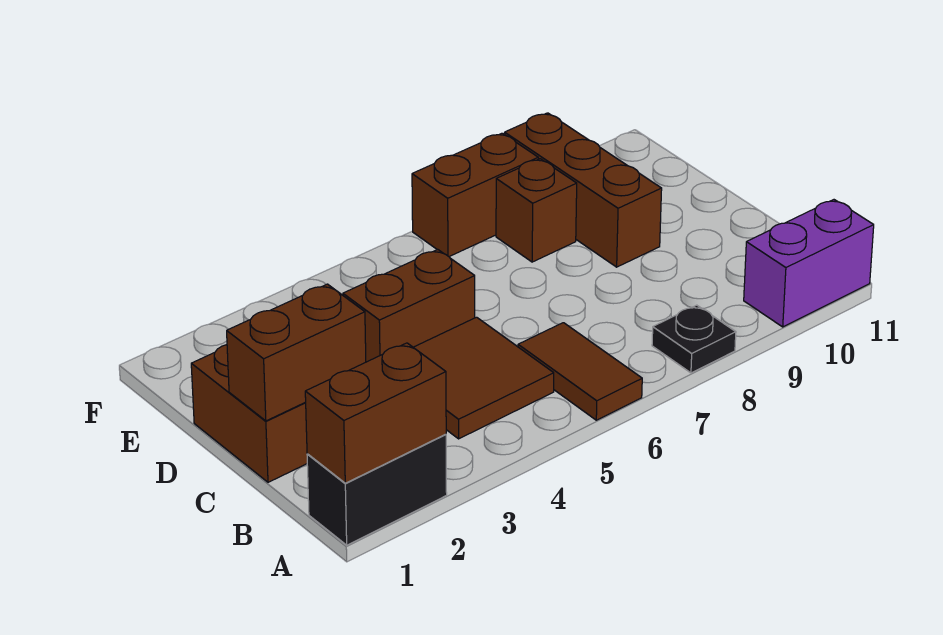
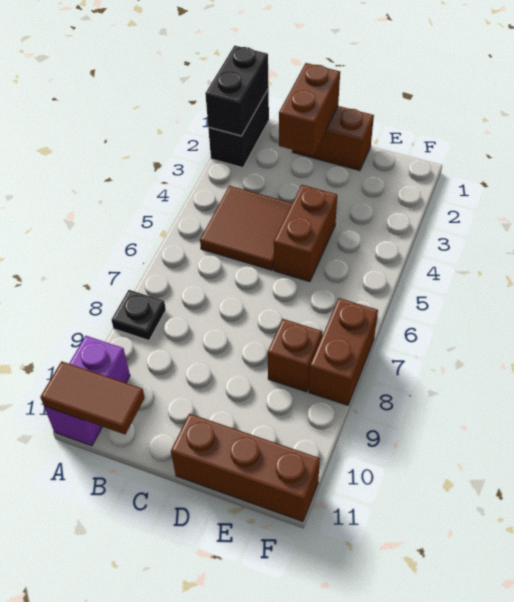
brown brick A1:A2 level 2 -> black brick A1:A2 level 2
brown tile A6:B6 level 1 -> brown tile A11:B11 level 2
brown brick D9:F9 level 1 -> brown brick D11:F11 level 1

